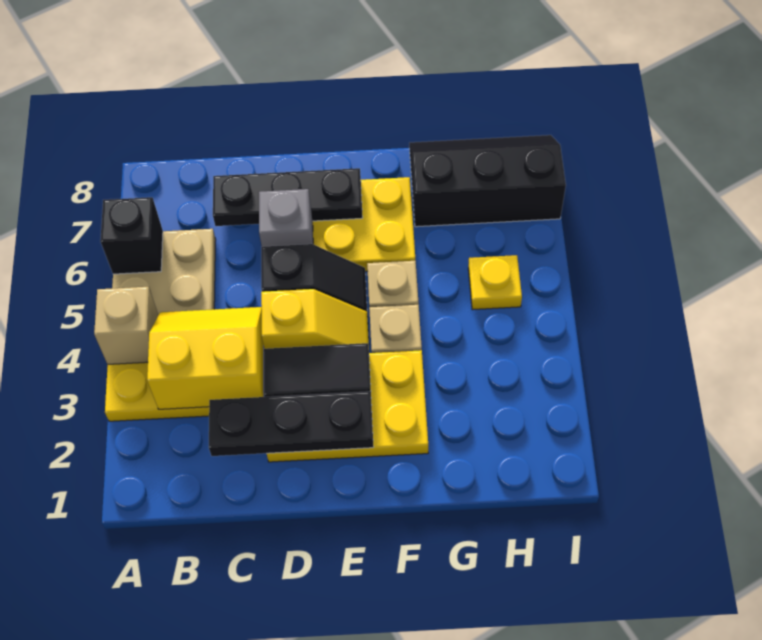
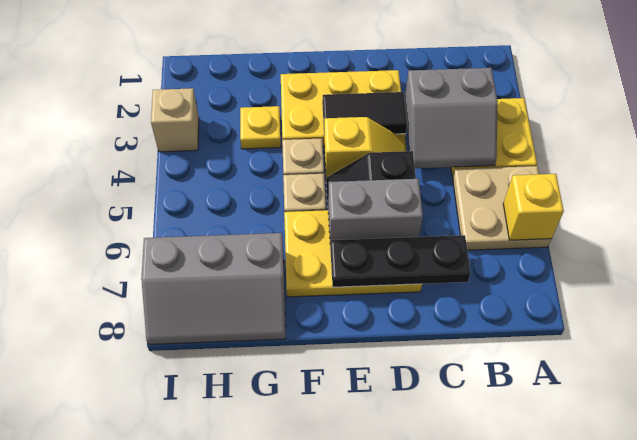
tan brick A4 level 2 -> tan brick I3 level 1
black brick A6 level 2 -> yellow brick A6 level 2
yellow slope B3:C4 level 2 top 3 -> grey slope B3:C4 level 2 top 3
black plate C2:E2 level 2 -> none
yellow slope D4:E4 level 1 top D -> yellow slope D4:E4 level 1 top E
grey brick D6 level 2 -> grey brick D6:E6 level 2
black slope G7:I8 level 1 top 7 -> grey slope G7:I8 level 1 top 7
yellow plate H5 level 1 -> yellow plate G3 level 1

